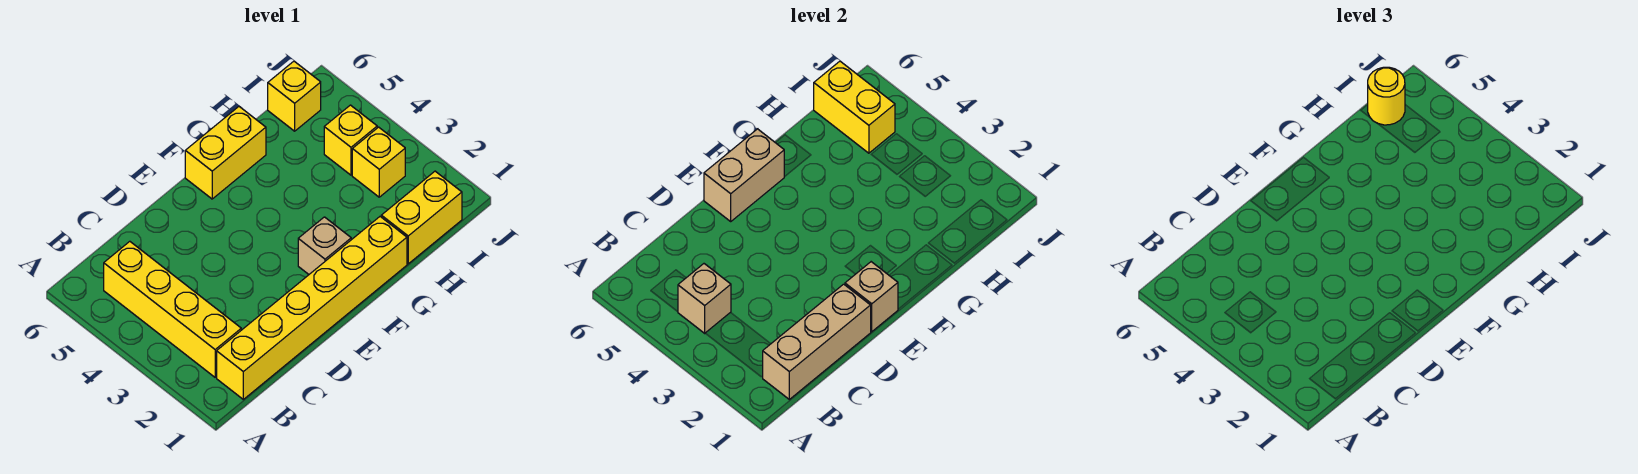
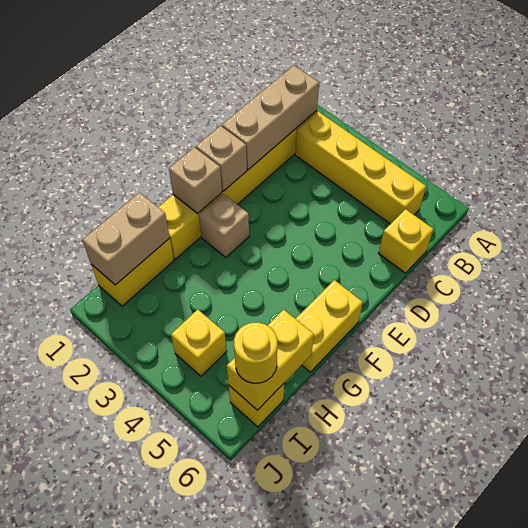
tan brick B4 level 2 -> tan brick F1 level 2
tan brick E6:F6 level 2 -> tan brick H1:I1 level 2
yellow brick I3 level 1 -> yellow brick C6 level 1
yellow brick I5:I6 level 2 -> yellow brick H6:I6 level 2

